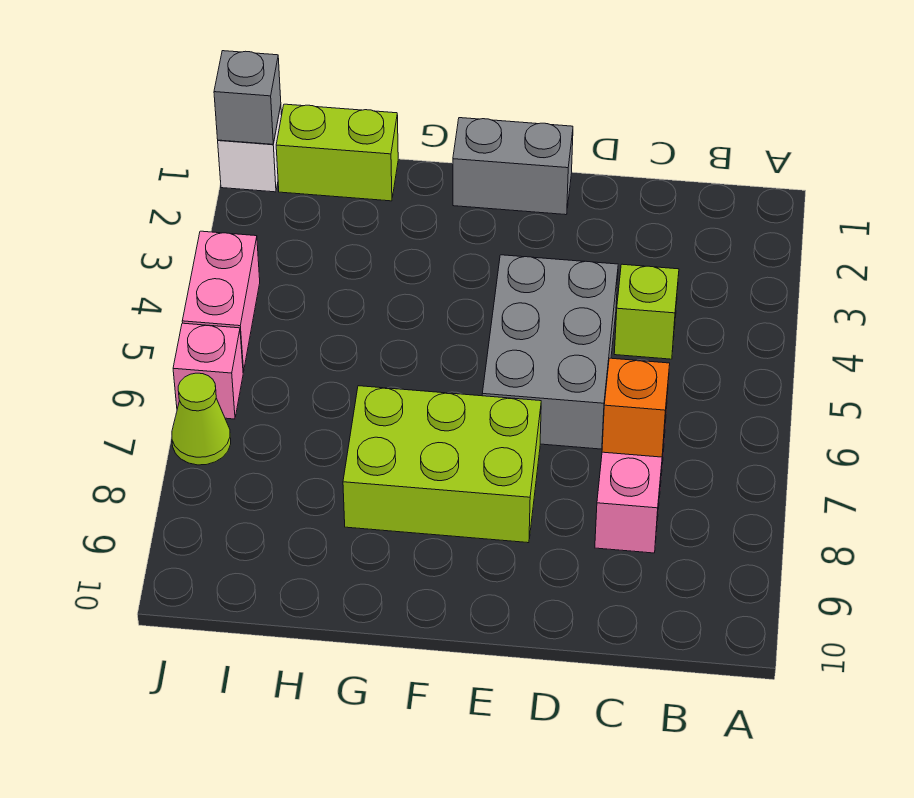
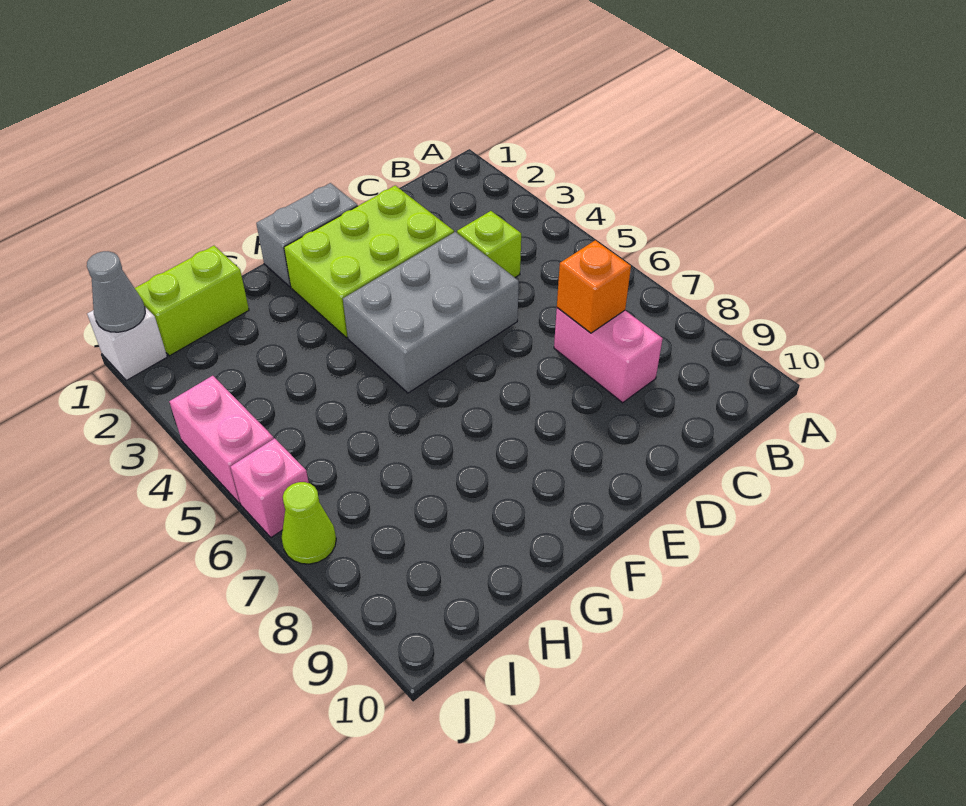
grey brick D4:E6 level 1 -> grey brick D4:F5 level 1
lime brick E7:G8 level 1 -> lime brick D2:F3 level 1
grey brick J1 level 2 -> grey cone J1 level 2

